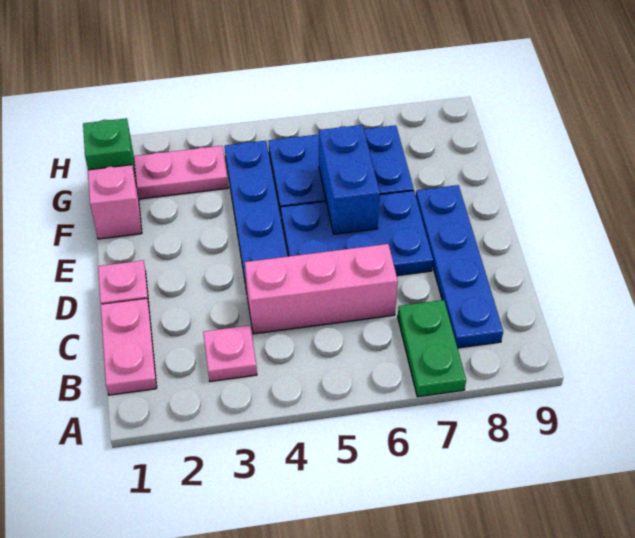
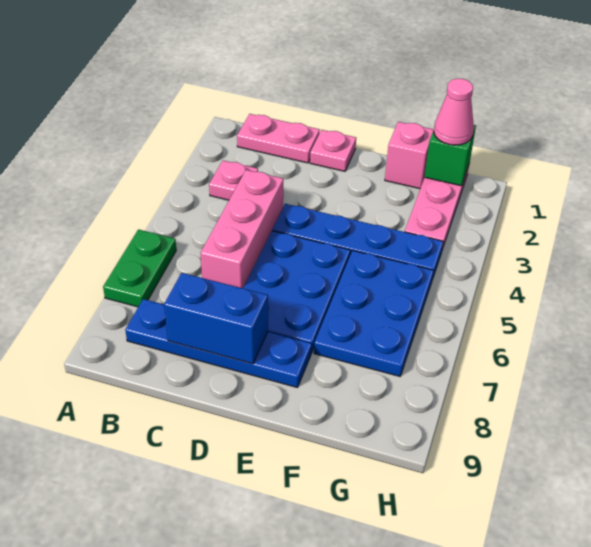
green plate A7:B7 level 1 -> green plate A6:A7 level 1
blue brick E6:F6 level 2 -> blue brick C8:D8 level 2
none -> pink cone G1 level 3

